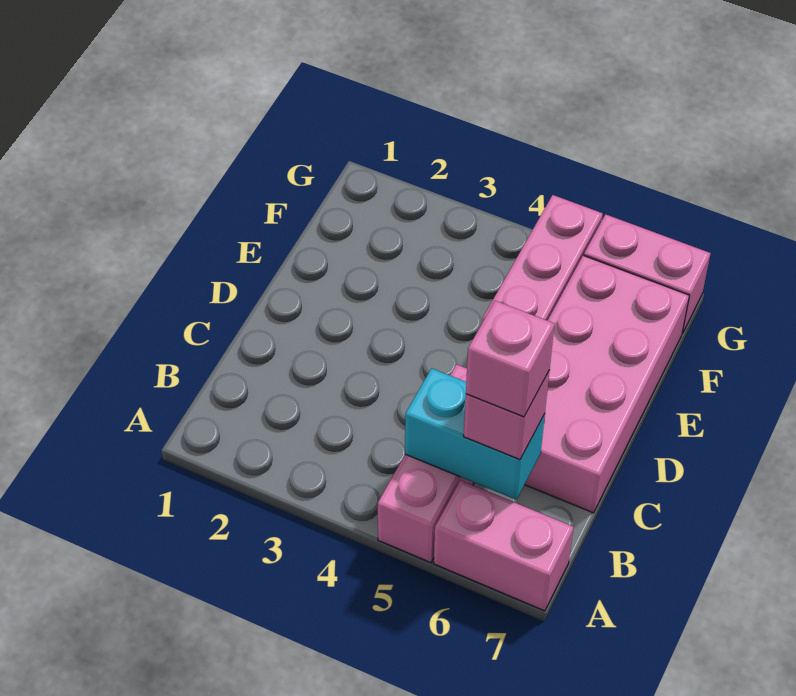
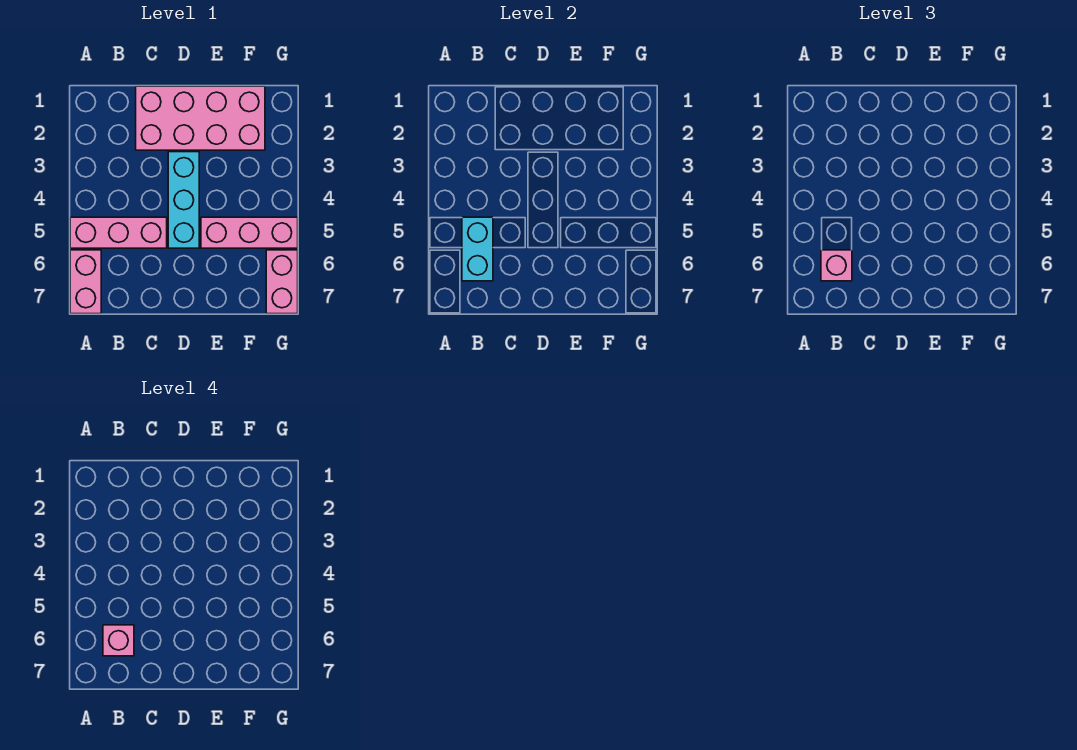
pink brick C6:F7 level 1 -> pink brick C1:F2 level 1
none -> cyan brick D3:D5 level 1

